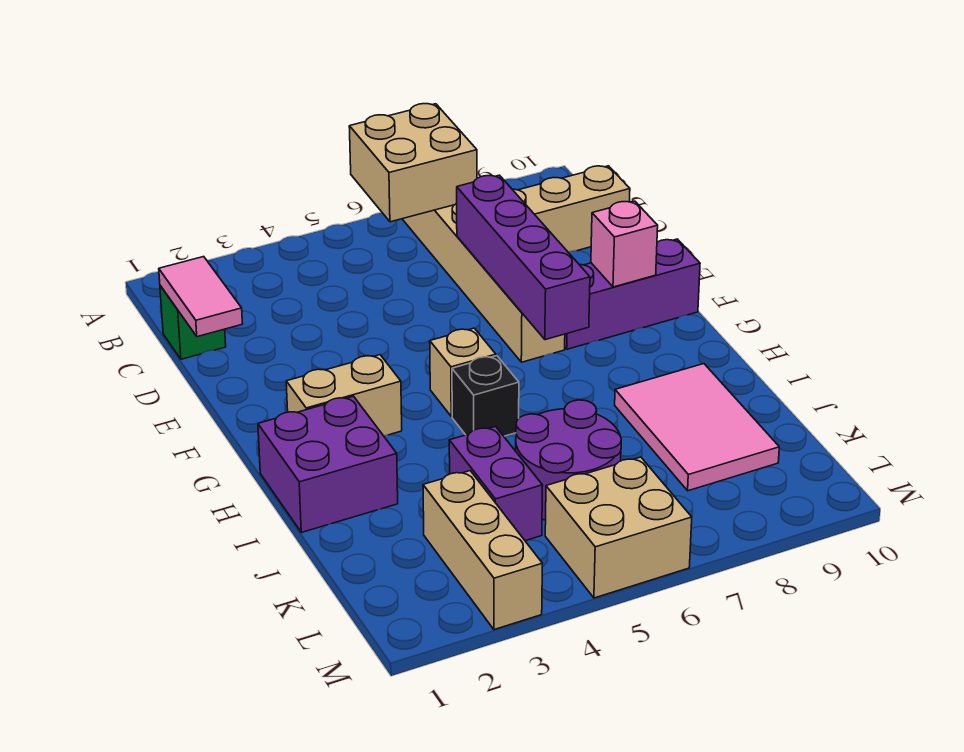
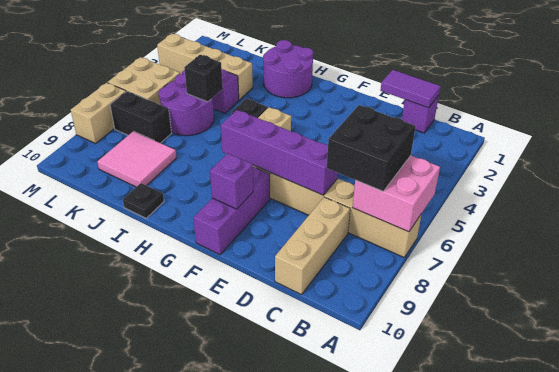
tan brick A6:B7 level 2 -> pink brick A6:B7 level 2
none -> black brick B6:C7 level 3
green brick C1 level 1 -> purple brick C1 level 1
pink tile C1:D1 level 2 -> purple tile C1:D1 level 2
pink brick F9 level 2 -> purple brick F9 level 2
tan brick G2:G3 level 1 -> tan brick M7:M8 level 1
purple brick H1:I2 level 1 -> purple round brick H1:I2 level 1
pink tile I8:K9 level 1 -> pink tile J8:K9 level 1
none -> black plate I10 level 1
none -> black brick J5 level 2
tan brick K3:M3 level 1 -> tan brick J3:M3 level 1
none -> black brick K7:L7 level 1

